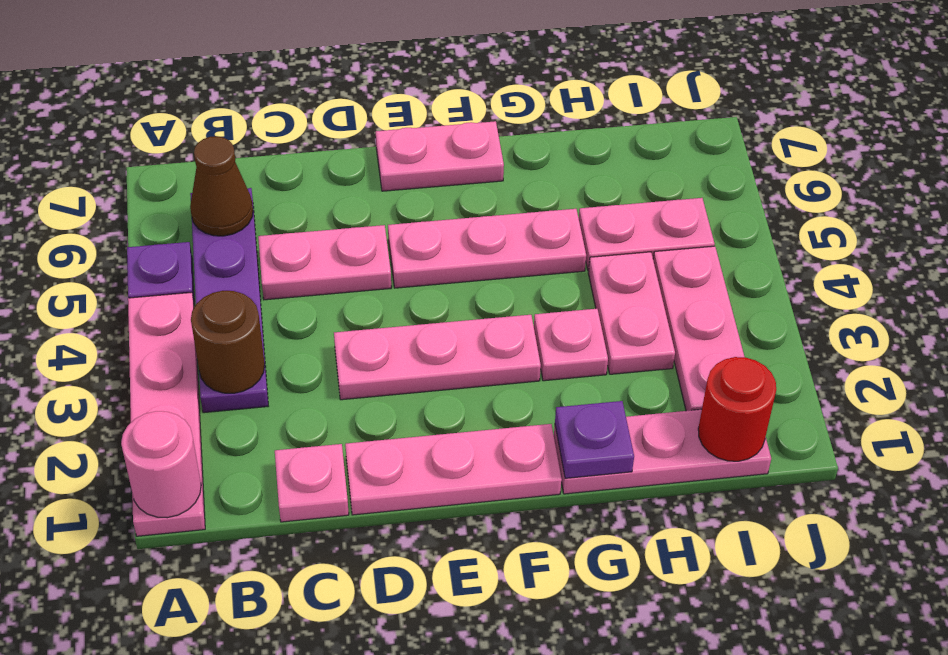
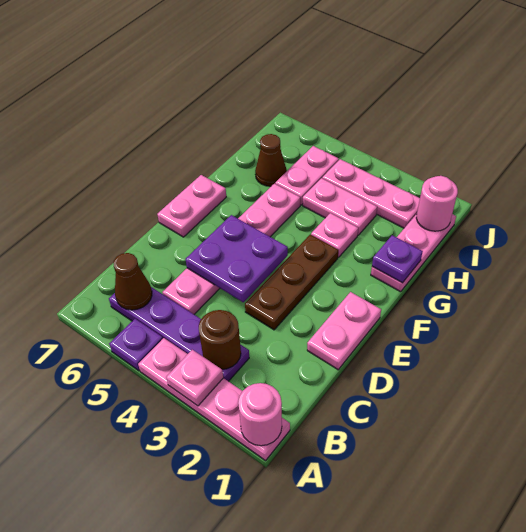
pink plate C1 level 1 -> pink plate A3 level 2
pink plate D1:F1 level 1 -> pink plate D1:E1 level 1
pink plate D3:F3 level 1 -> brown plate D3:F3 level 1
none -> purple plate D4:E5 level 2
none -> brown cone H6 level 1
red round brick I1 level 2 -> pink round brick I1 level 2

